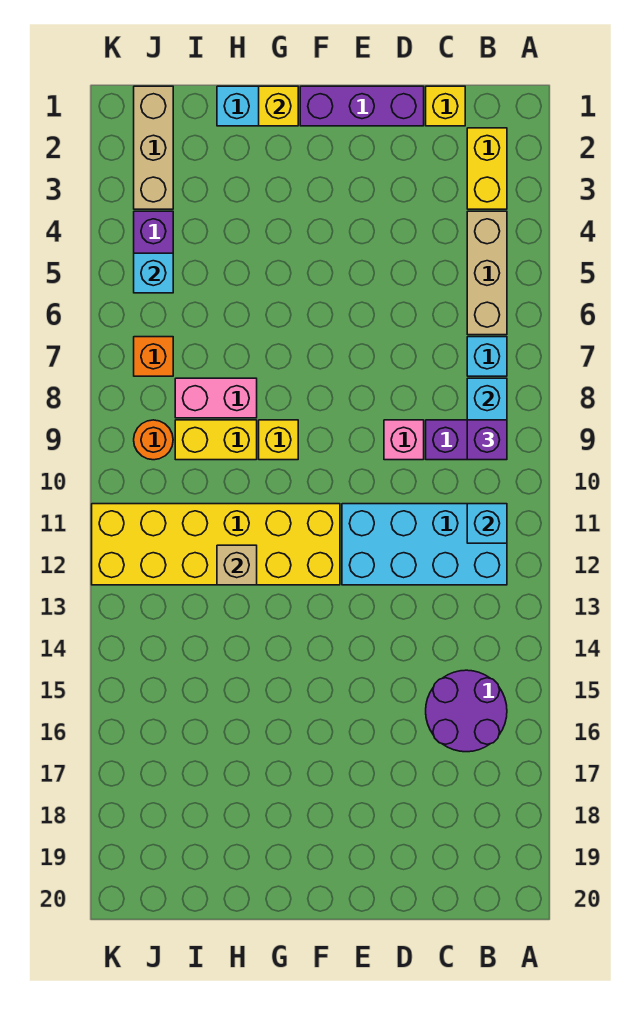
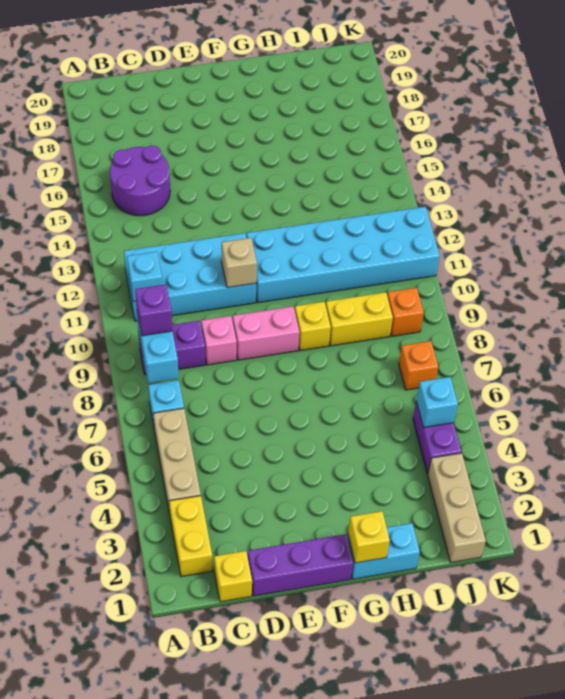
yellow brick F11:K12 level 1 -> cyan brick F11:K12 level 1
pink brick H8:I8 level 1 -> pink brick E9:F9 level 1
tan brick H12 level 2 -> tan brick E11 level 2
orange round brick J9 level 1 -> orange brick J9 level 1

